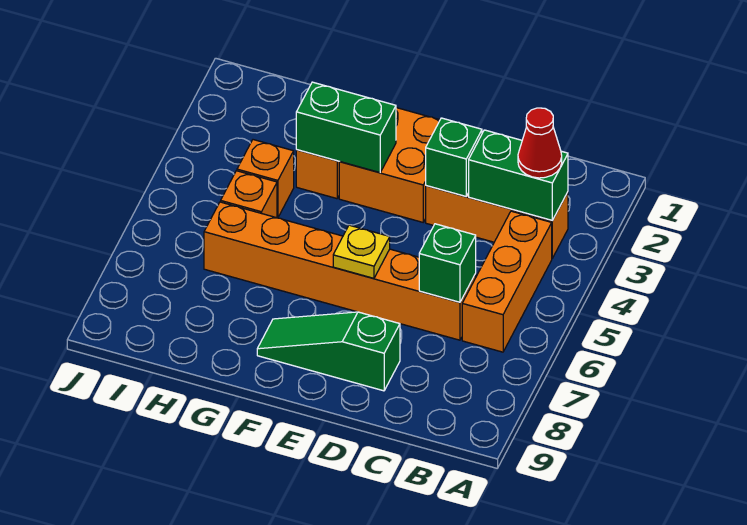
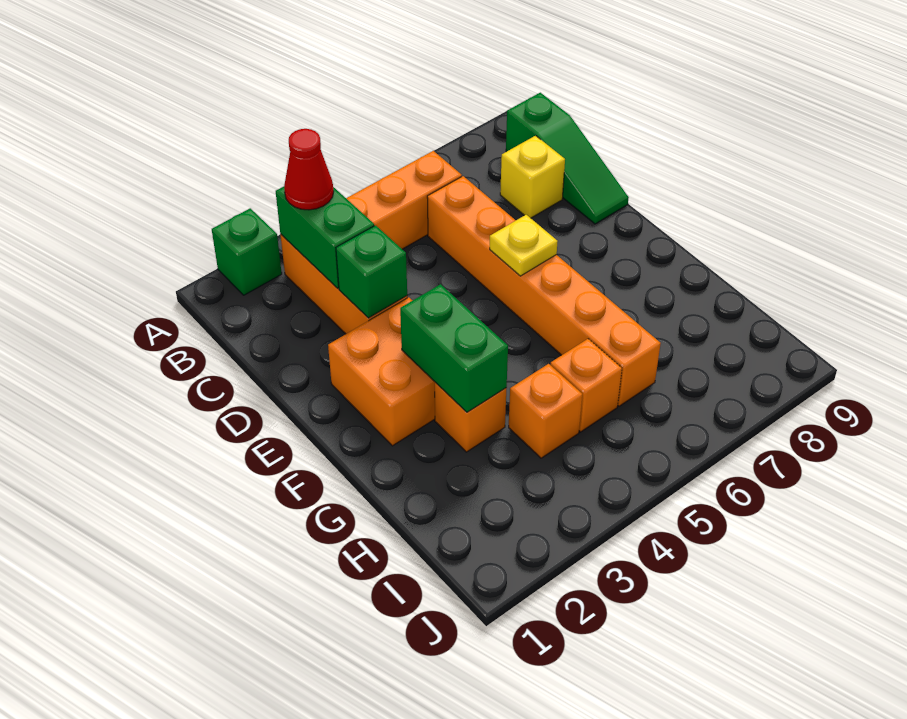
green brick C6 level 2 -> green brick A2 level 1
none -> yellow brick C8 level 1
green slope D8:F8 level 1 top D -> green slope B9:D9 level 1 top B

